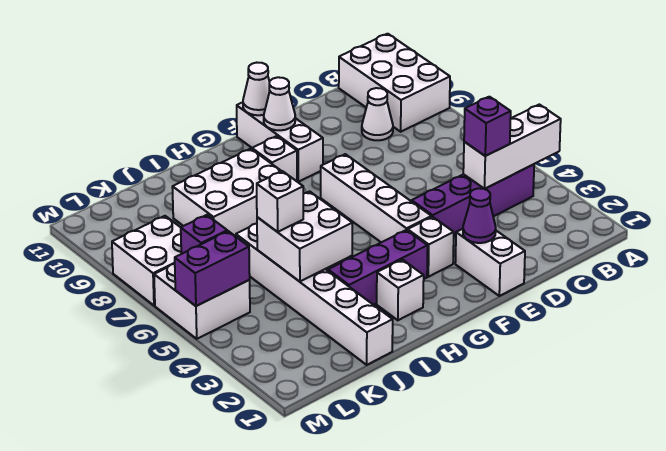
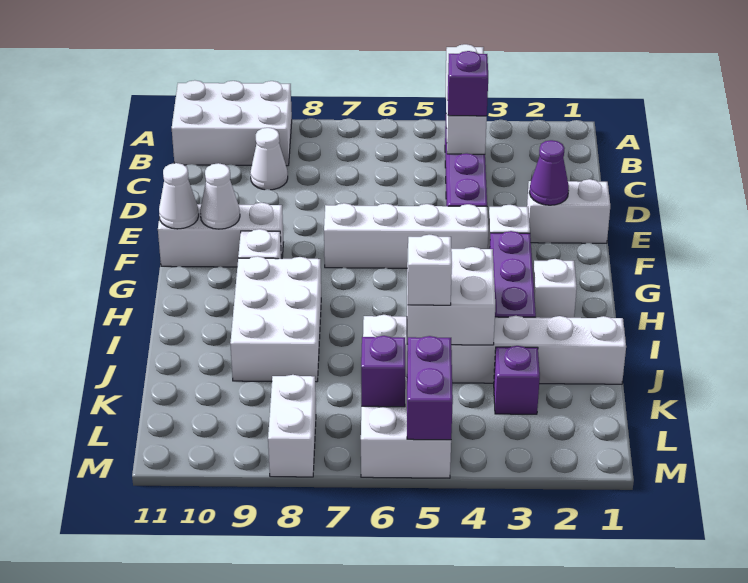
none -> purple brick K3 level 1
white brick L7:M8 level 1 -> white brick L8:M8 level 1

